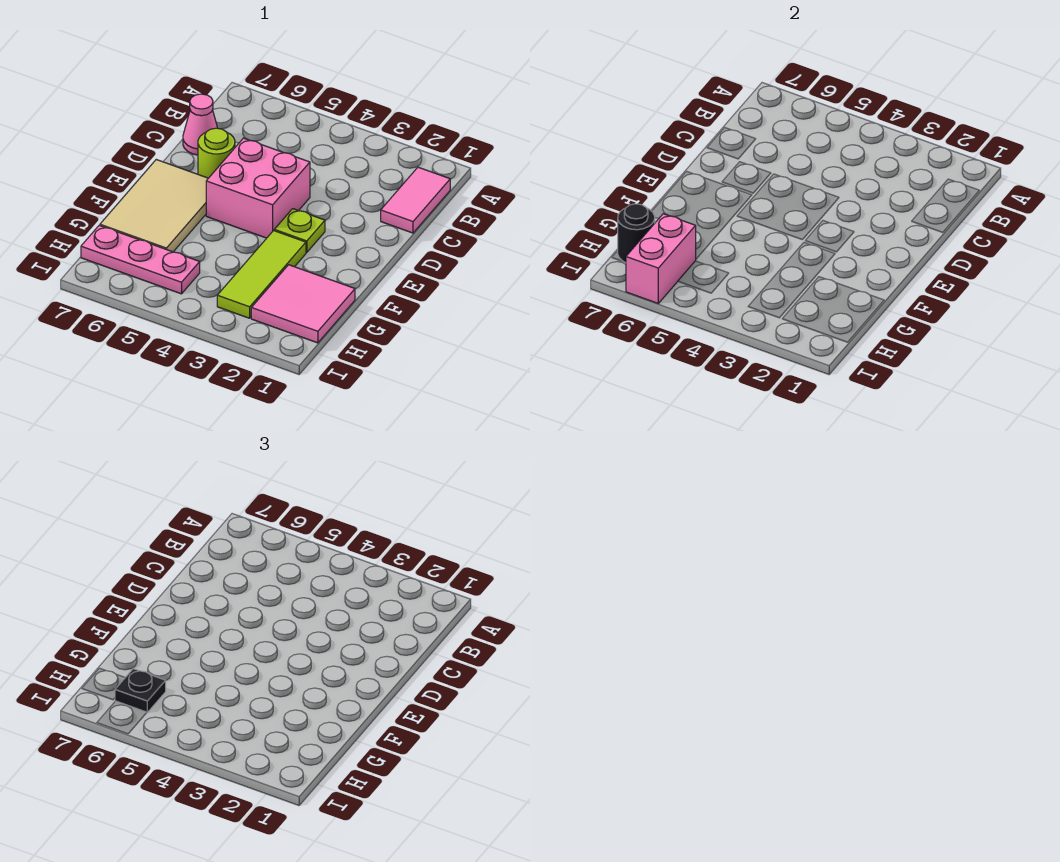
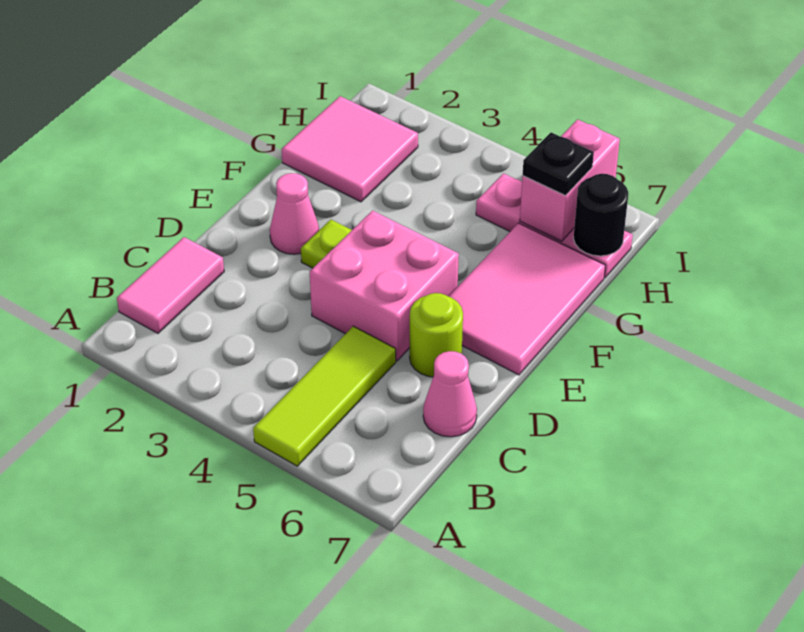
none -> pink cone E2 level 1
tan tile E6:G7 level 1 -> pink tile E6:G7 level 1
lime tile F3:H3 level 1 -> lime tile A5:C5 level 1

